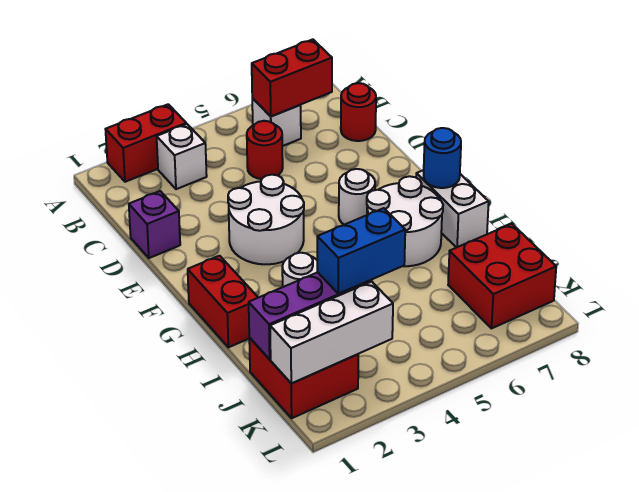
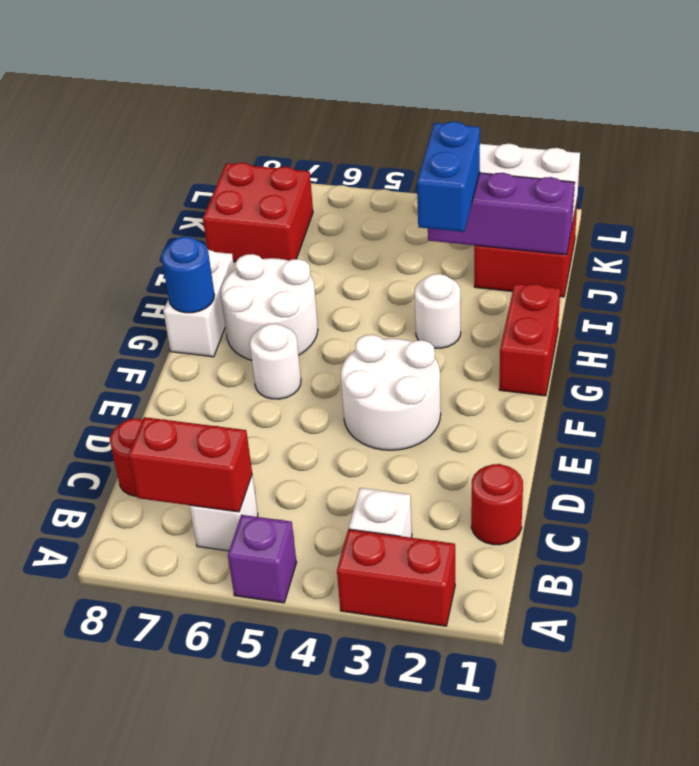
red round brick C5 level 1 -> red round brick C1 level 1
purple brick D1 level 1 -> purple brick A5 level 1
blue brick J3:J4 level 3 -> blue brick I3:J3 level 3

